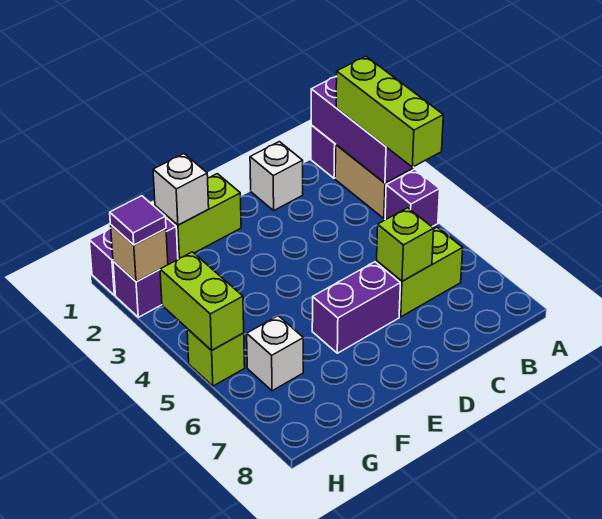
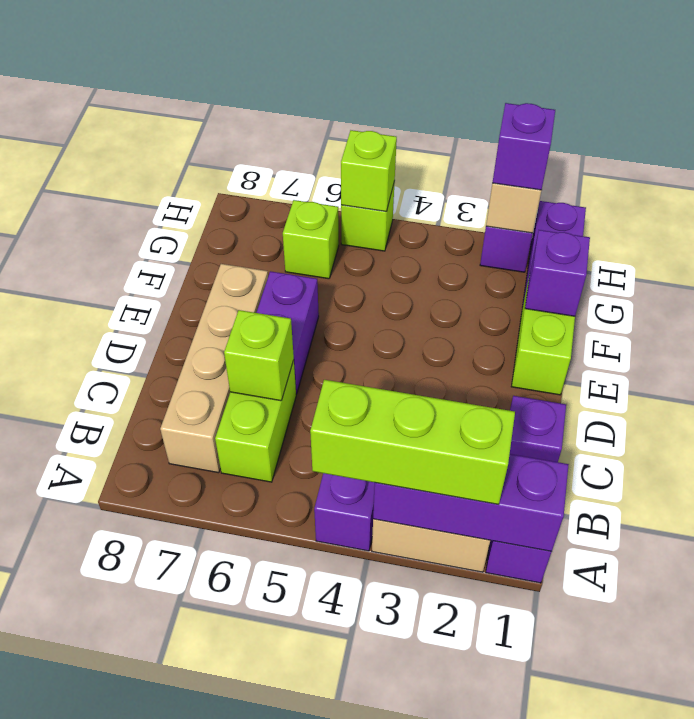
none -> tan brick B7:E7 level 1
white brick C1 level 1 -> purple brick C1 level 1
white brick F1 level 2 -> purple brick F1 level 2
white brick G6 level 1 -> lime brick G6 level 1
purple tile H2 level 3 -> purple brick H2 level 3
lime brick H4:H5 level 2 -> lime brick H5 level 2

